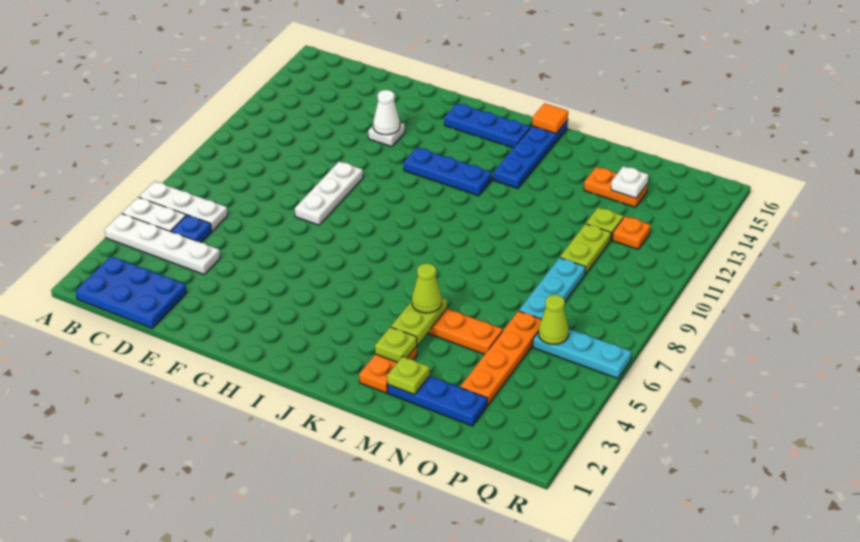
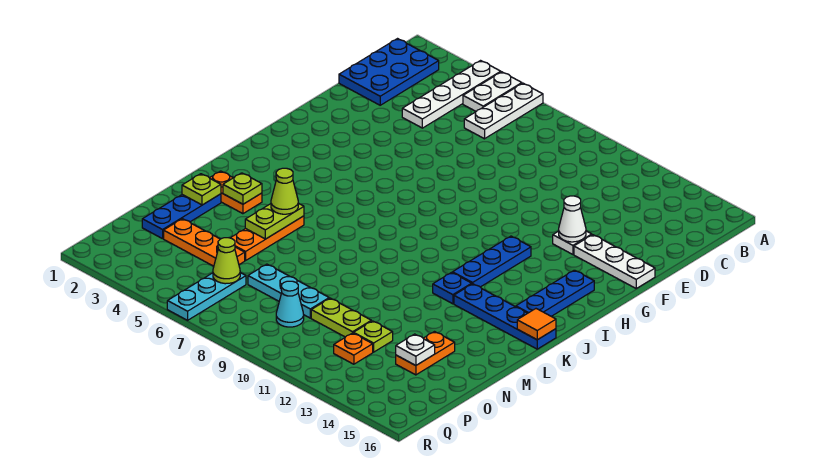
blue plate C5 level 1 -> blue plate K12 level 1
white plate F8:F10 level 1 -> white plate F14:F16 level 1
lime plate L4:L5 level 2 -> lime plate L5:M5 level 2
orange plate O3:O6 level 1 -> orange plate O3:O5 level 1
none -> cyan cone P9 level 1

